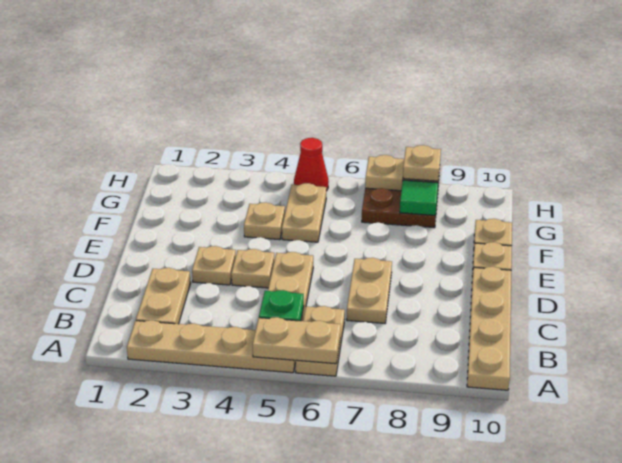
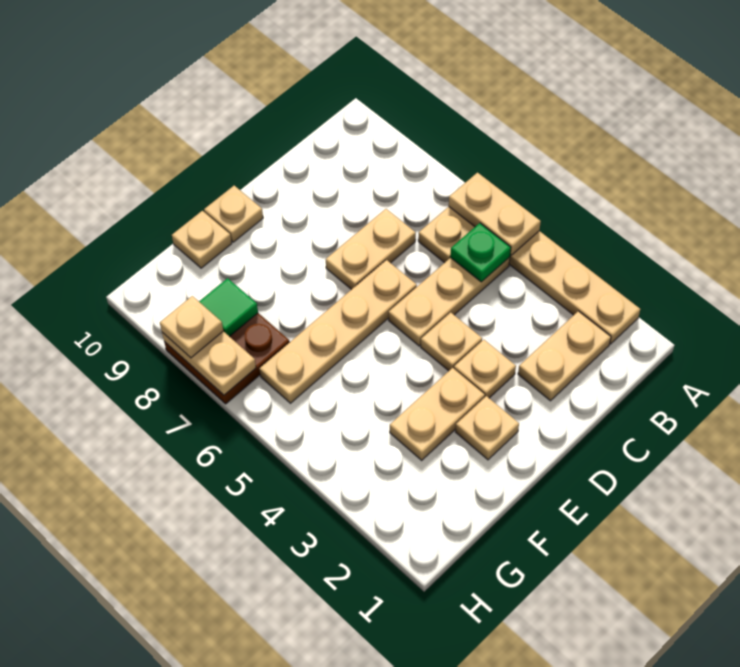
tan plate A10:D10 level 1 -> tan plate D6:G6 level 1
tan plate F4 level 1 -> tan plate E2 level 1
tan plate F5:G5 level 1 -> tan plate E3:F3 level 1
red cone H5 level 1 -> none

